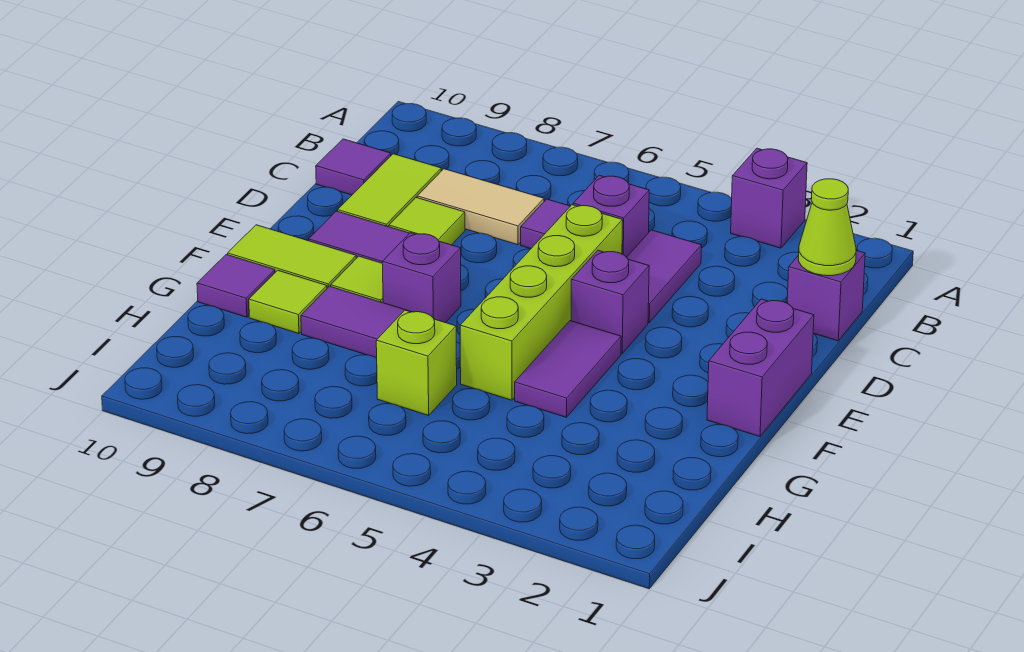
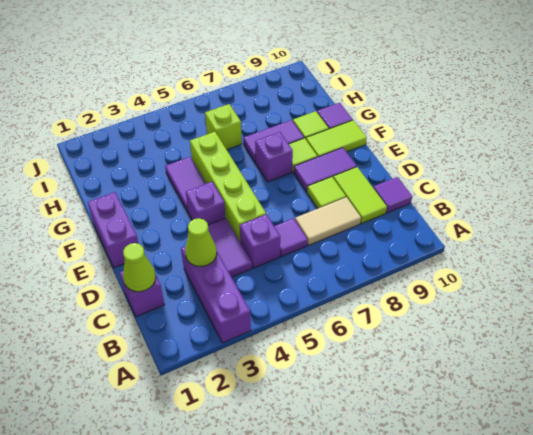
purple brick A3 level 1 -> purple brick A3:C3 level 1
none -> lime cone C3 level 2

